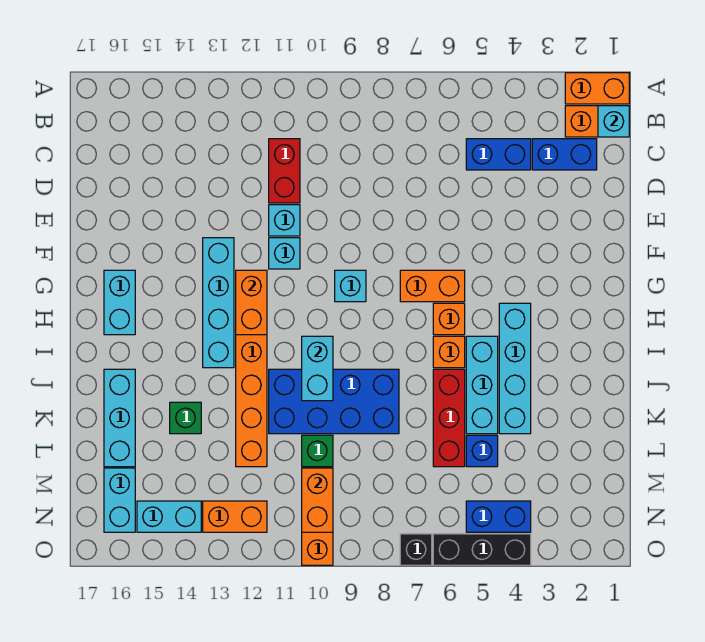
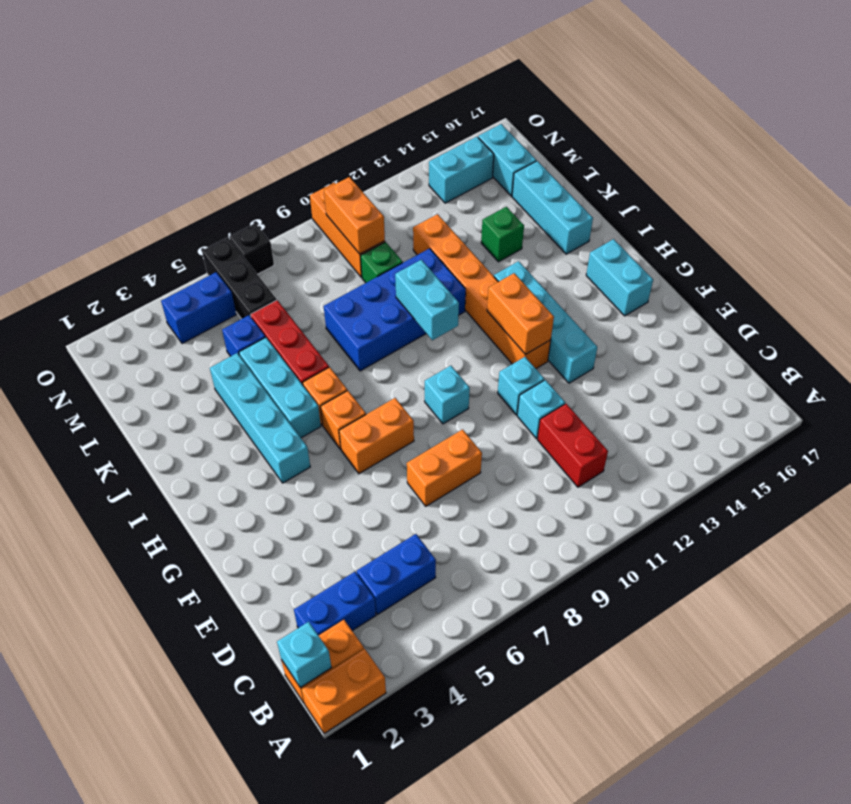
orange brick N12:N13 level 1 -> orange brick E7:E8 level 1
black brick O4:O6 level 1 -> black brick M6:O6 level 1

